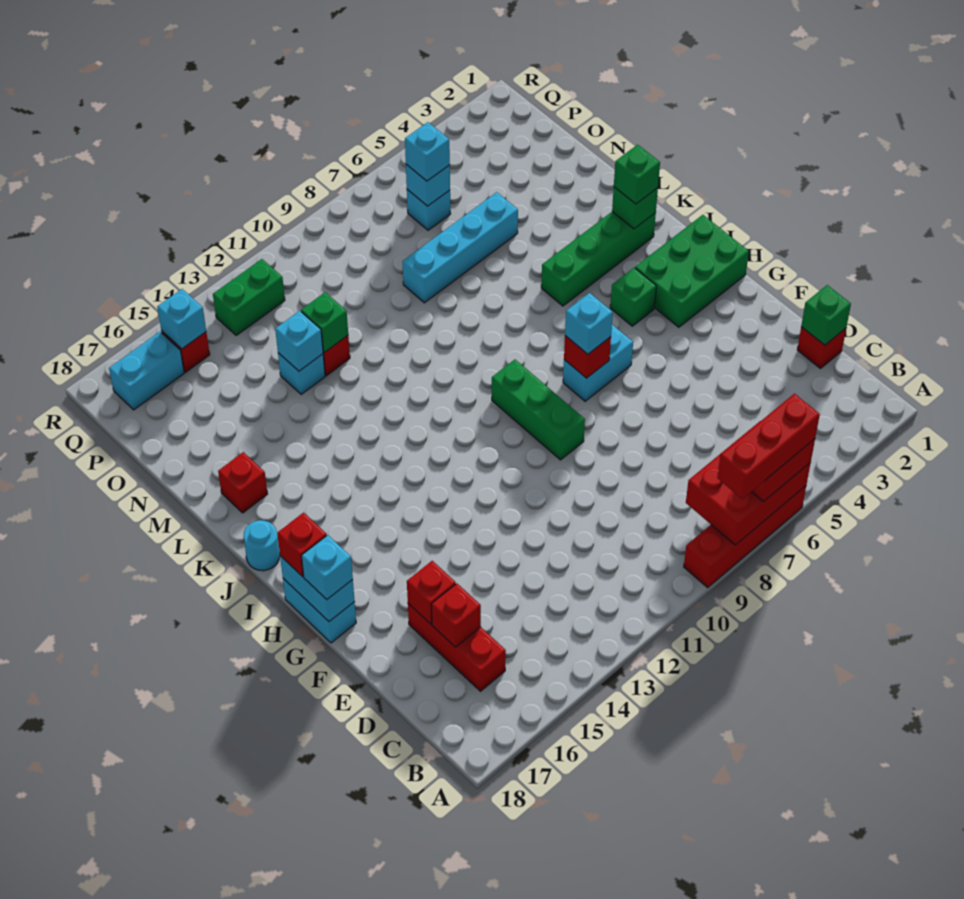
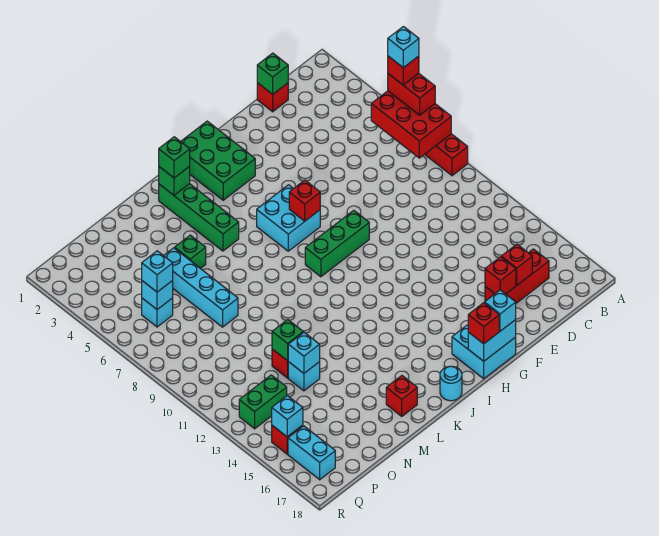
red brick A6:A8 level 4 -> red brick A6 level 4
cyan brick G18:H18 level 1 -> cyan brick G17:H18 level 1
cyan brick H6:H7 level 1 -> cyan brick H6:I7 level 1
cyan brick H7 level 3 -> cyan brick A6 level 5
green brick I4 level 1 -> green brick M5 level 1
green brick Q12:Q13 level 1 -> green brick P13:Q13 level 1

